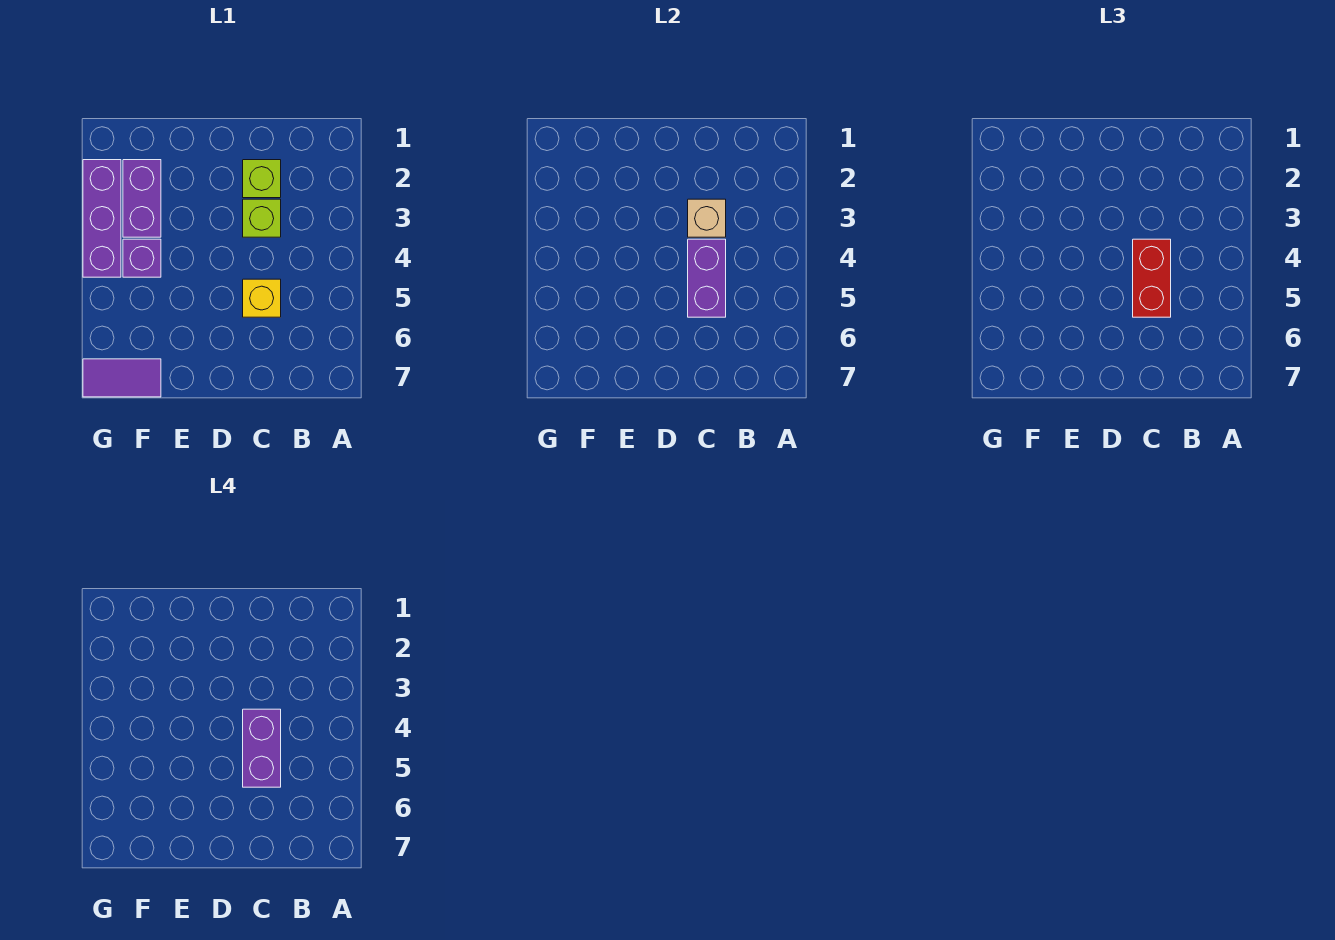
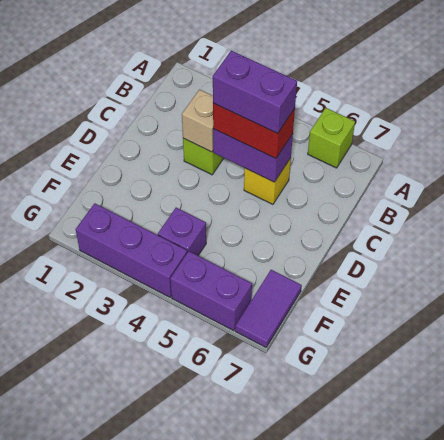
lime brick C2 level 1 -> lime brick A6 level 1
purple brick F2:F3 level 1 -> purple brick G5:G6 level 1

